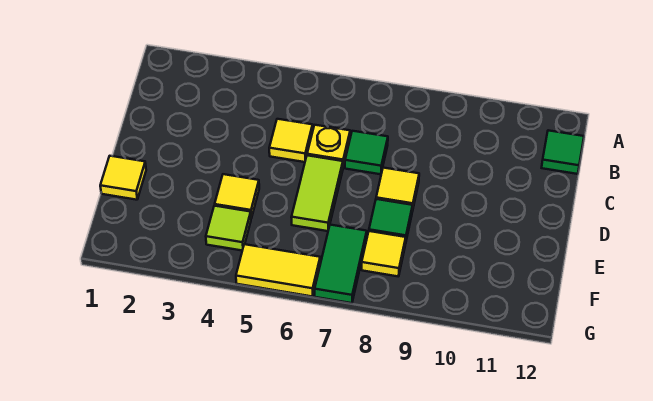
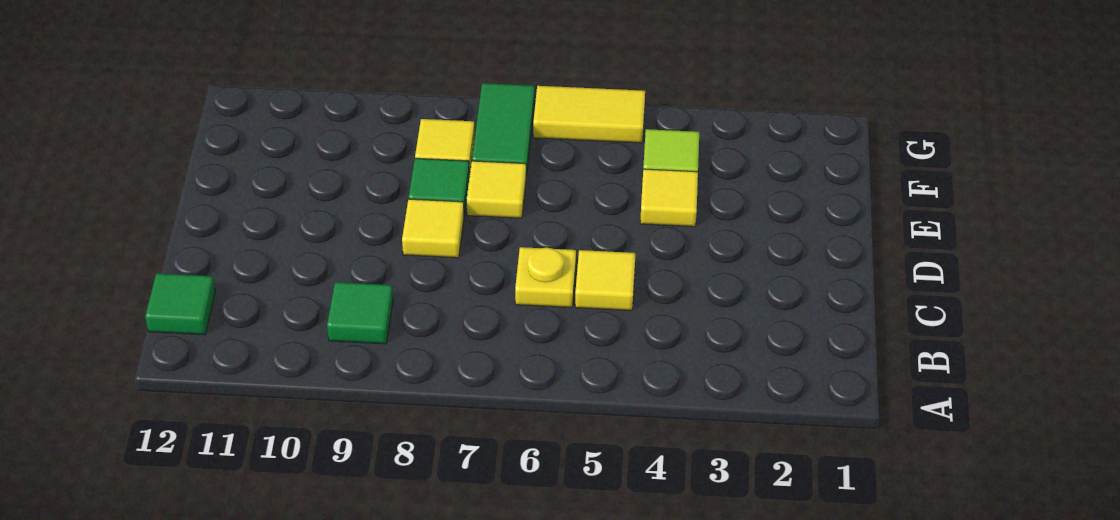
green tile C7 level 1 -> green tile B9 level 1
lime tile D6:E6 level 1 -> none
yellow tile E1 level 1 -> yellow tile E7 level 1

